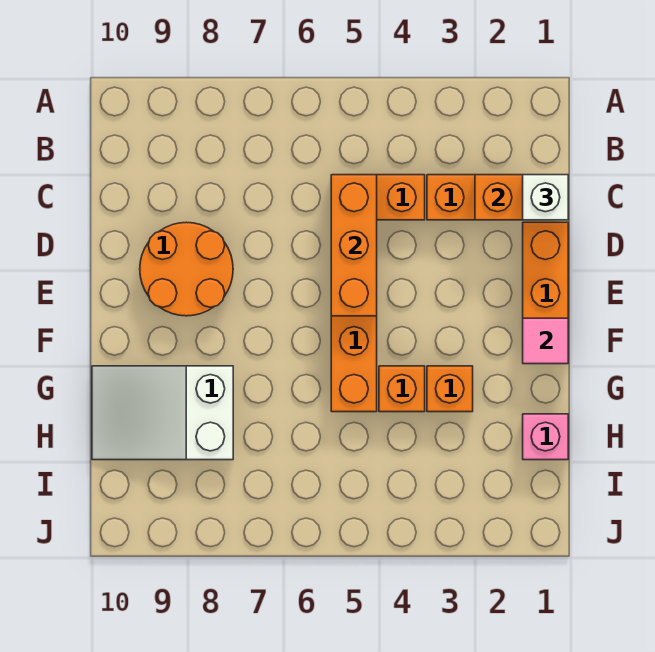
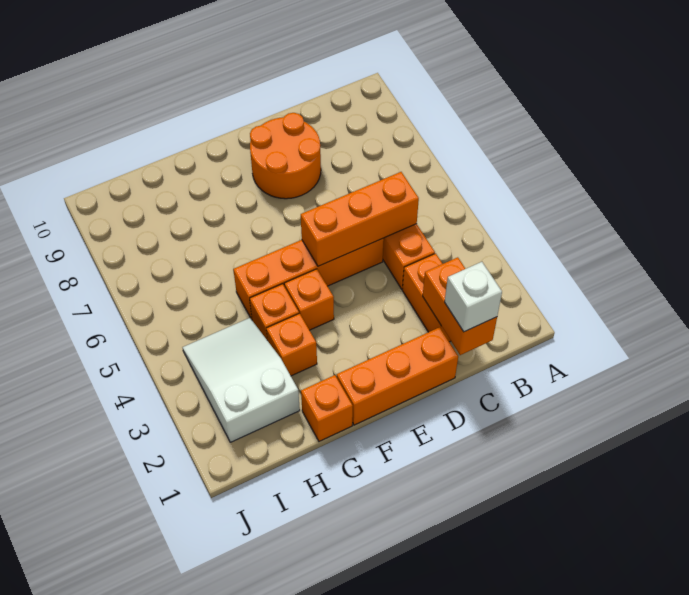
pink tile F1 level 2 -> none
none -> orange brick F4 level 1
none -> orange brick G1 level 1
white slope G8:H10 level 1 top 8 -> white slope H2:I4 level 1 top 2
pink brick H1 level 1 -> none

